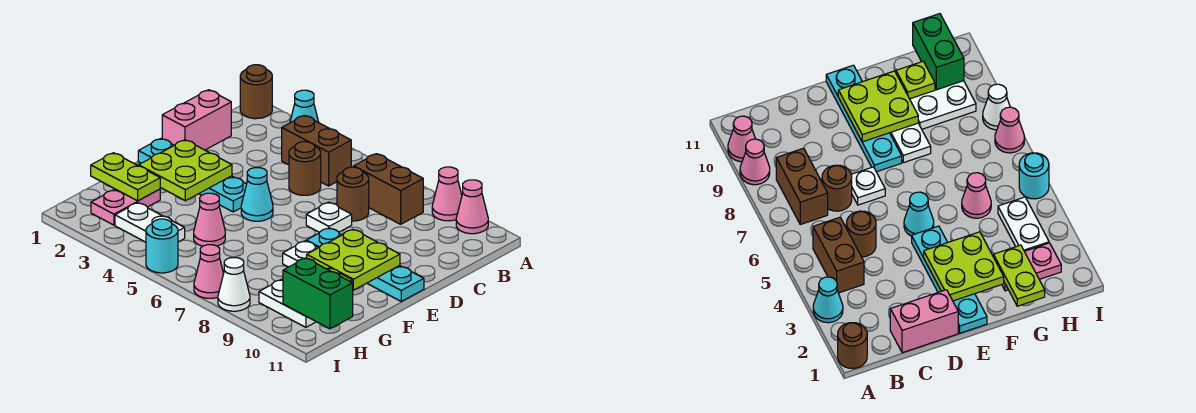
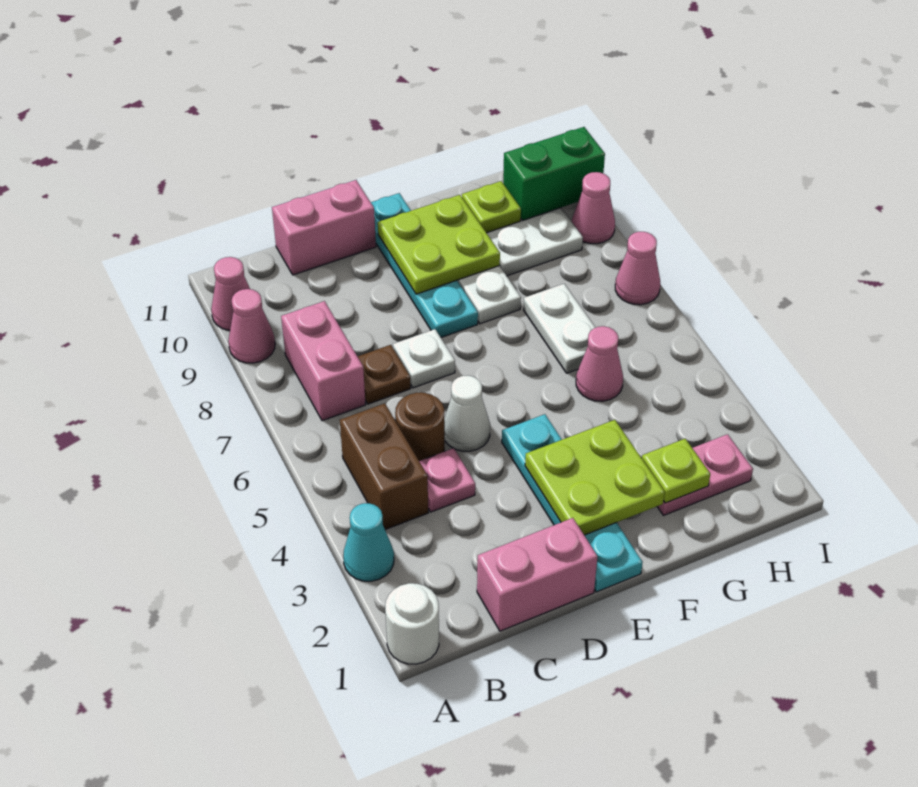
brown round brick A1 level 1 -> white round brick A1 level 1
brown brick B7:B8 level 1 -> pink brick B7:B8 level 1
none -> pink plate C4 level 1
brown round brick C7 level 1 -> brown plate C7 level 1
none -> pink brick C11:D11 level 1
cyan cone E5 level 1 -> none
lime plate G1:G2 level 2 -> lime plate G2 level 2
white plate H3:H4 level 1 -> white plate G6:G7 level 1
green brick H10:H11 level 2 -> green brick H10:I10 level 2
cyan round brick I5 level 1 -> none
white cone I8 level 1 -> white cone D5 level 1
none -> pink cone I9 level 1

